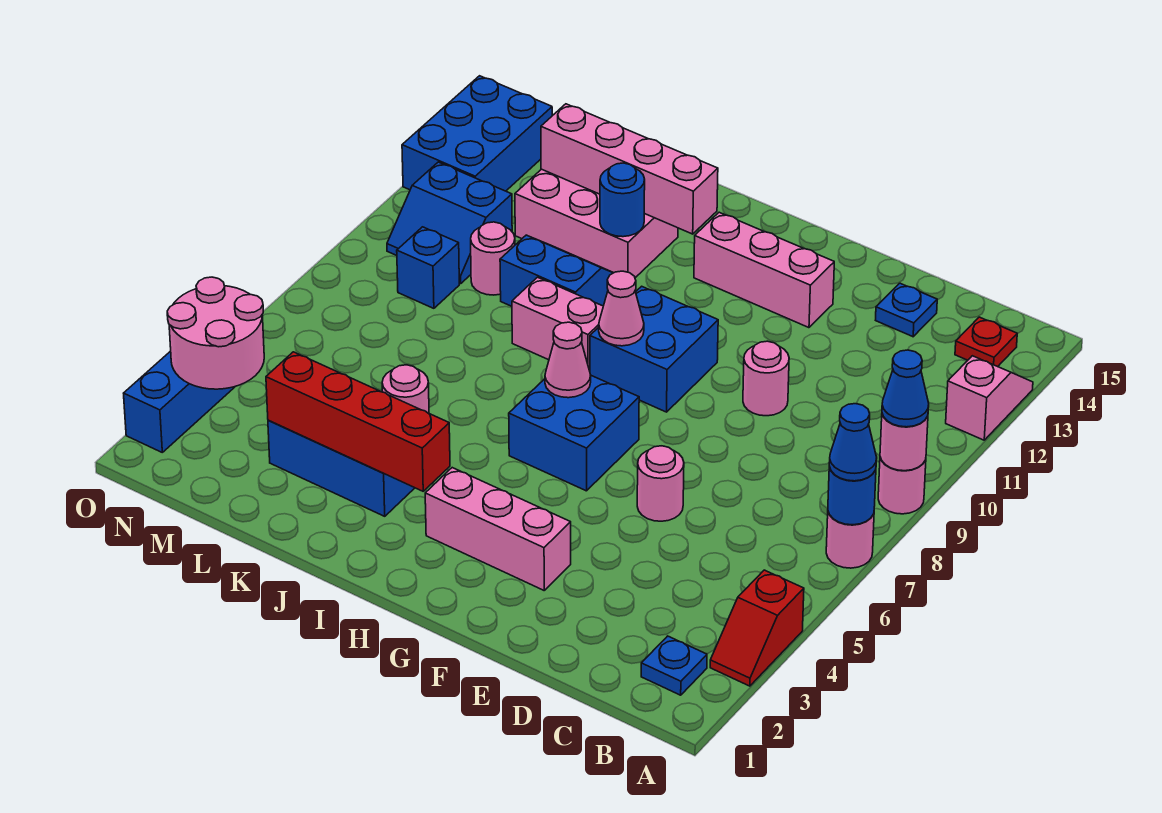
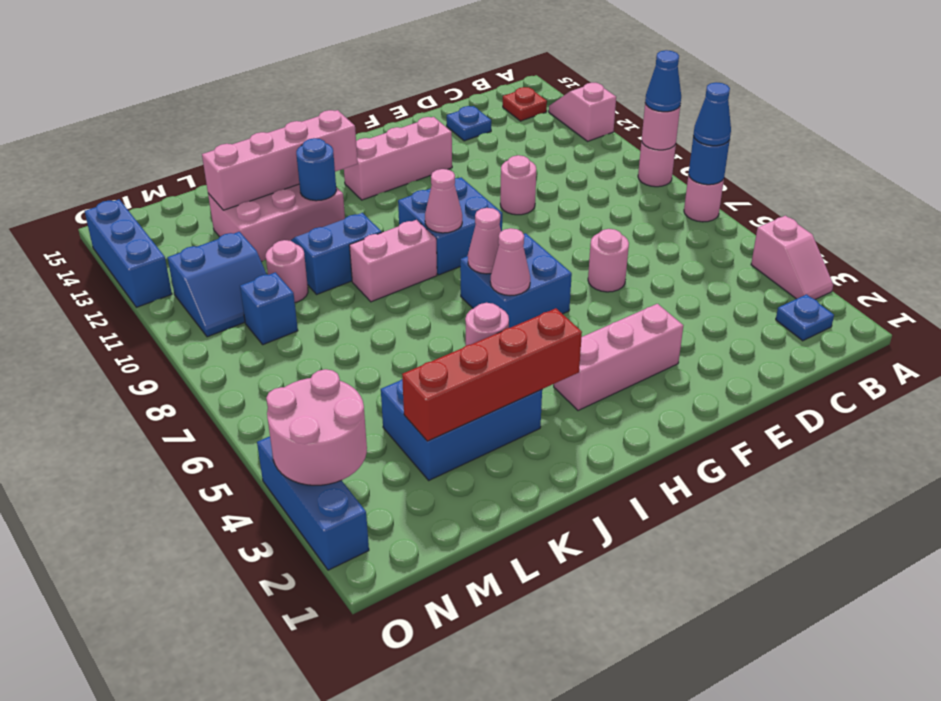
red slope A3:A4 level 1 top 4 -> pink slope A3:A4 level 1 top 4
none -> pink cone H6 level 2
blue brick N12:O14 level 1 -> blue brick O12:O14 level 1

